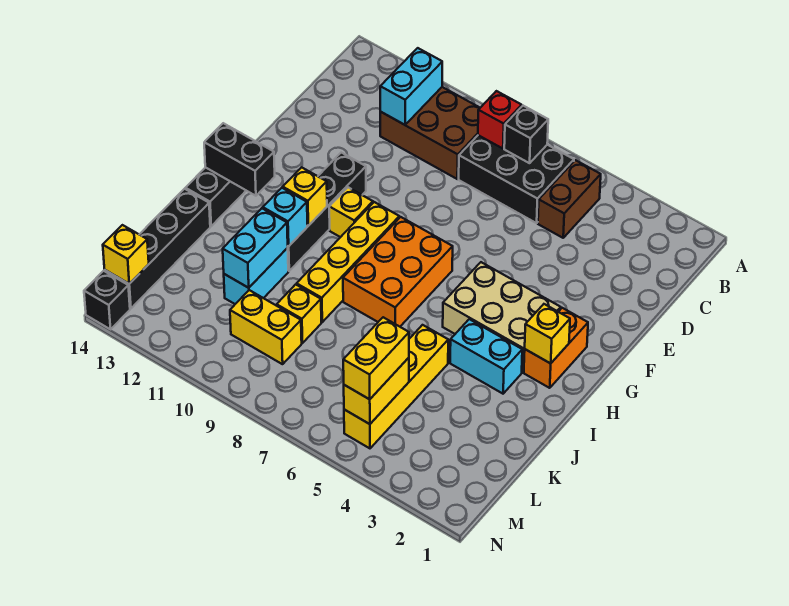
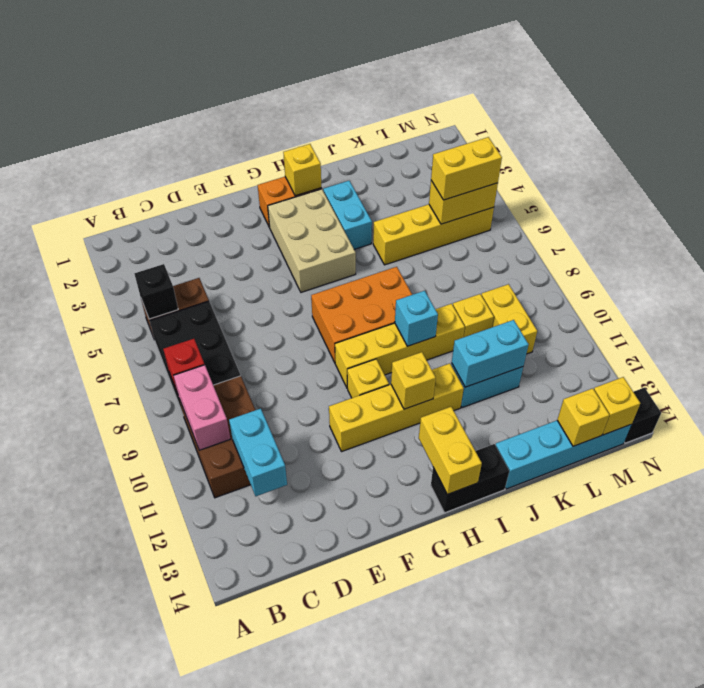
black brick B7 level 2 -> black brick B5 level 2
none -> pink brick B9:B10 level 2
cyan brick B11:C11 level 2 -> cyan brick C11:C12 level 2
black brick F11:I11 level 1 -> yellow brick F11:I11 level 1
black brick H13:H14 level 2 -> yellow brick H13:H14 level 2
cyan brick I11 level 2 -> cyan brick I9 level 2
black brick J14:M14 level 1 -> cyan brick J14:M14 level 1
none -> yellow brick L14 level 2

